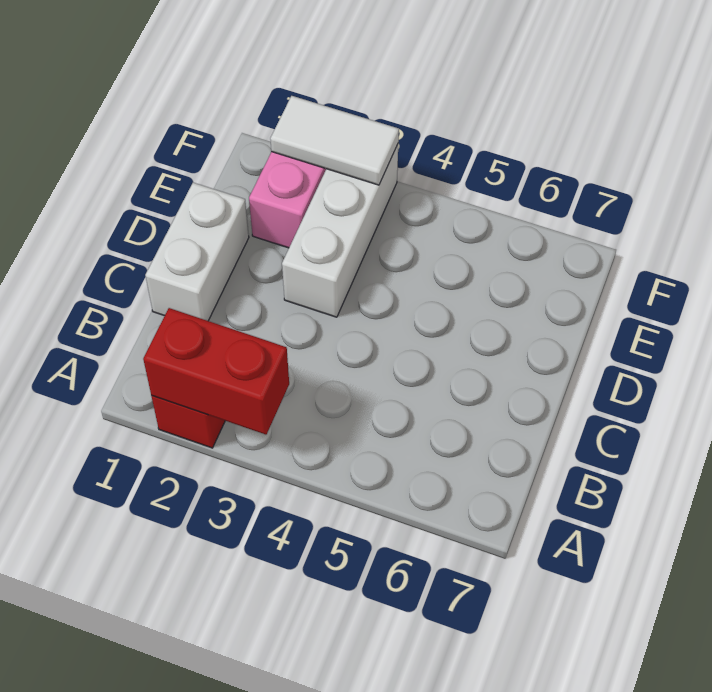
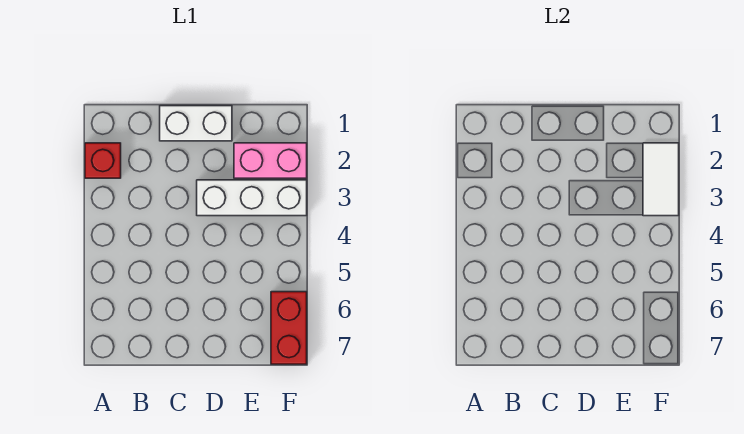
red brick A2:A3 level 2 -> red brick F6:F7 level 1

